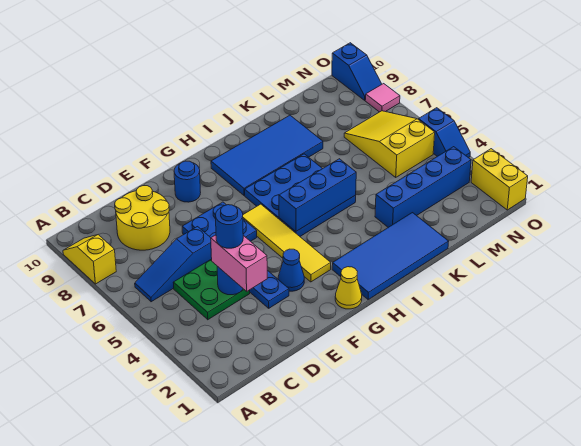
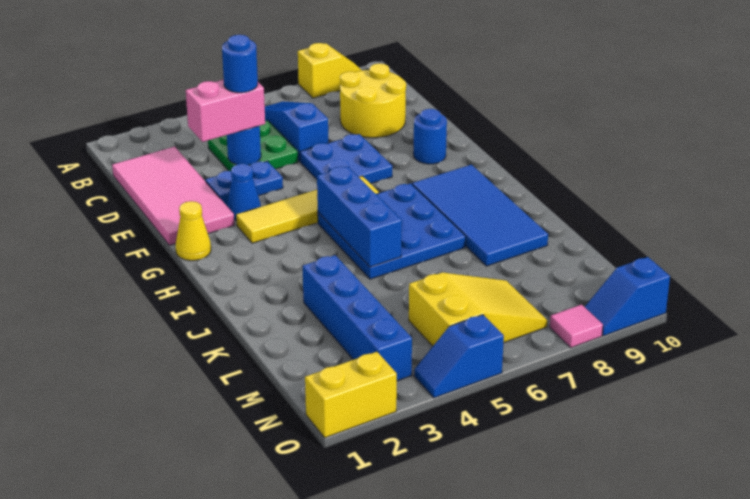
none -> pink tile C1:F2 level 1
blue tile H1:K2 level 1 -> none

